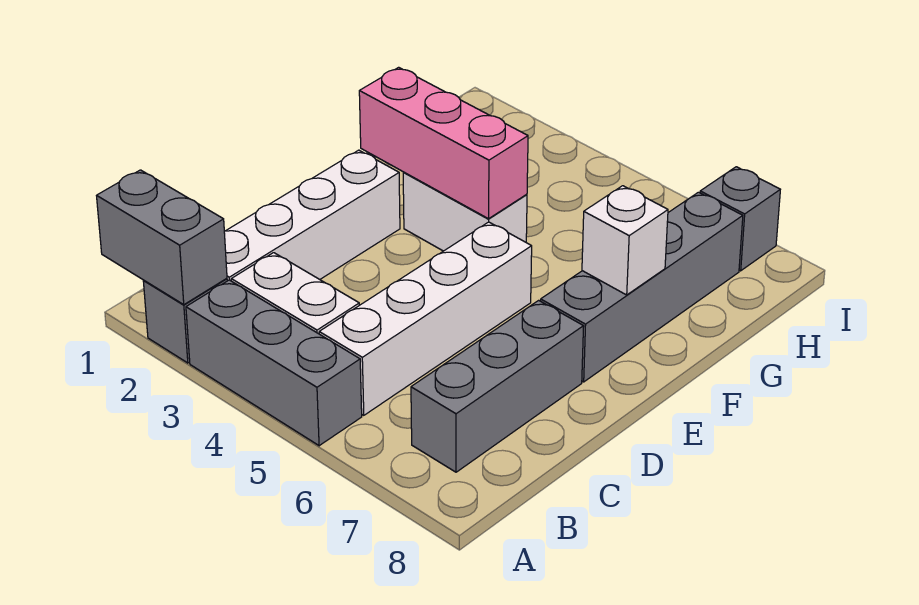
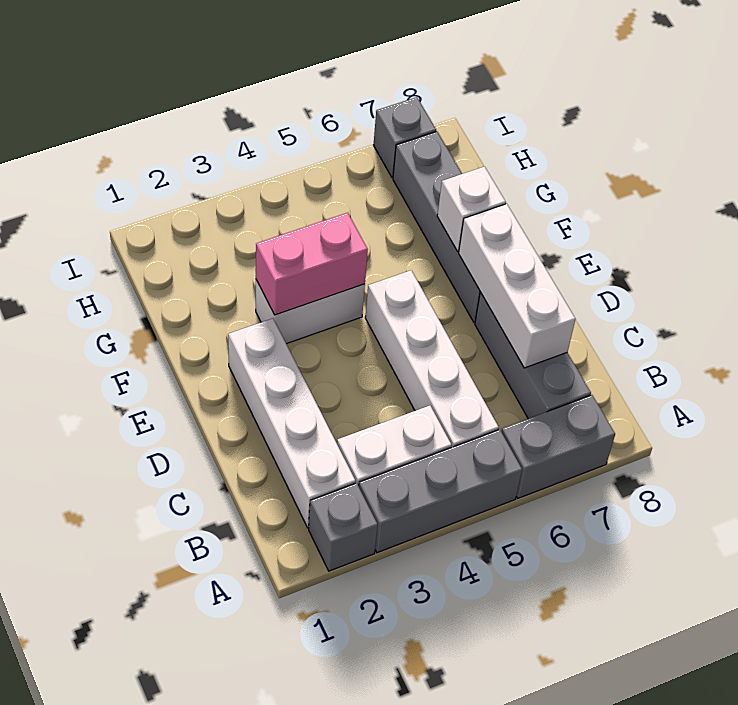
grey brick A1:A2 level 2 -> grey brick A6:A7 level 1
none -> white brick C7:E7 level 2
pink brick F2:F4 level 2 -> pink brick F3:F4 level 2

